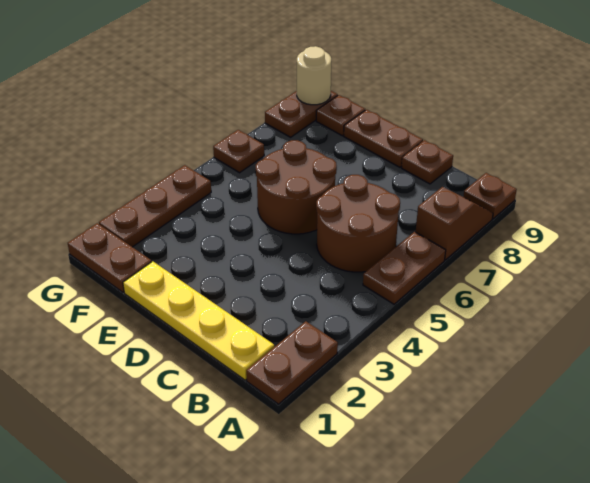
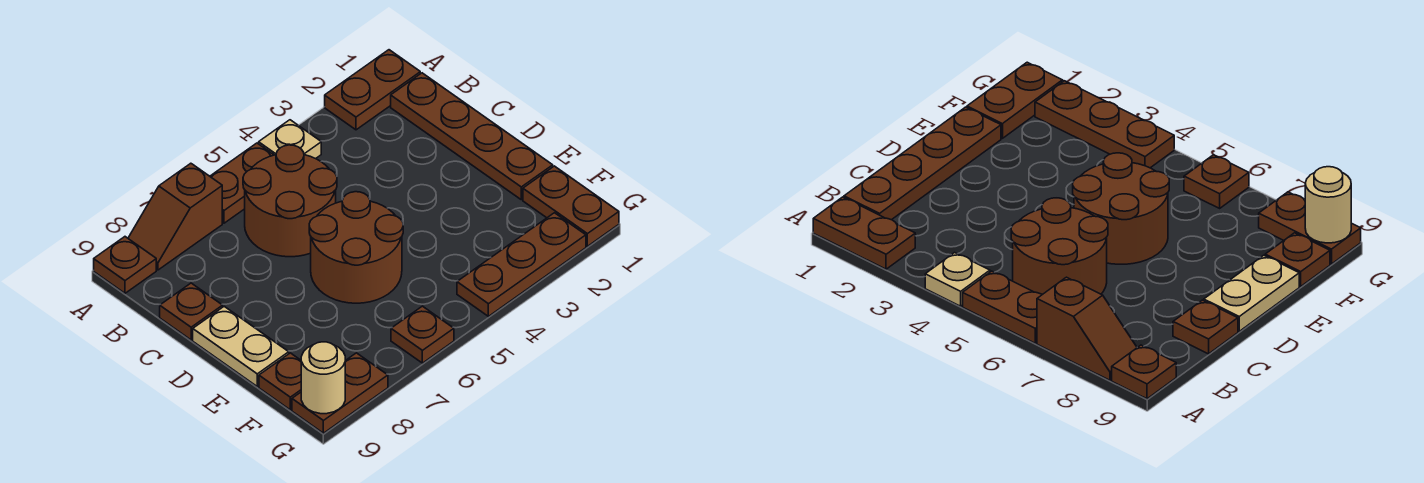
none -> tan plate A4 level 1
yellow plate B1:E1 level 1 -> brown plate B1:E1 level 1
brown plate D9:E9 level 1 -> tan plate D9:E9 level 1

